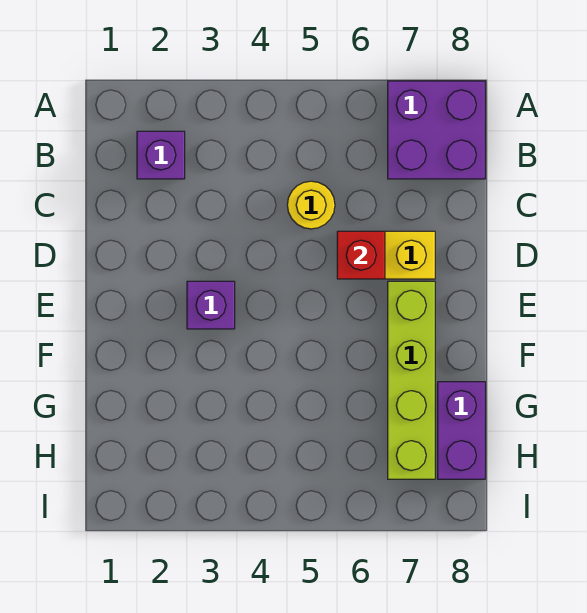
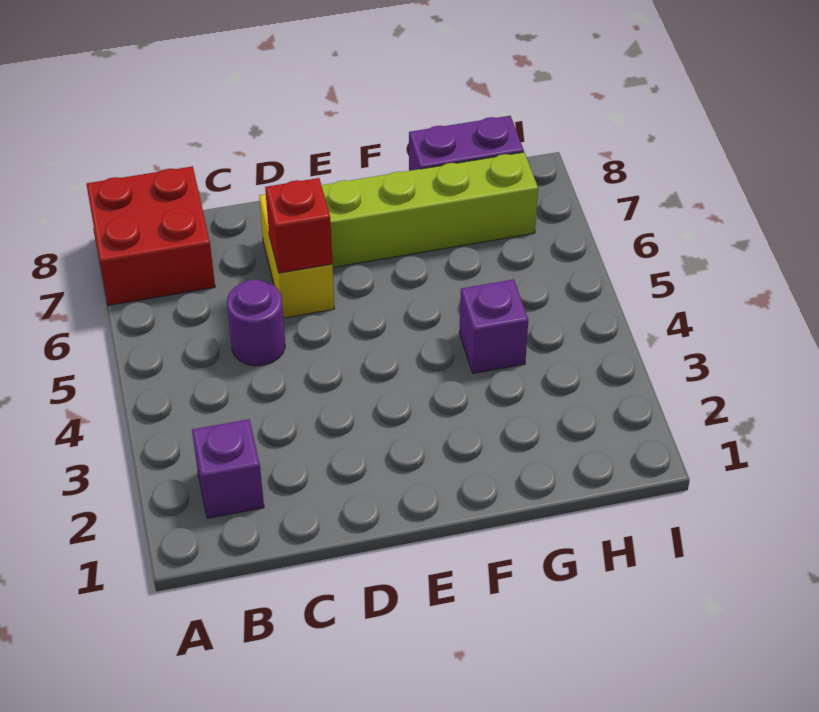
purple brick A7:B8 level 1 -> red brick A7:B8 level 1
yellow round brick C5 level 1 -> purple round brick C5 level 1
purple brick E3 level 1 -> purple brick G4 level 1

